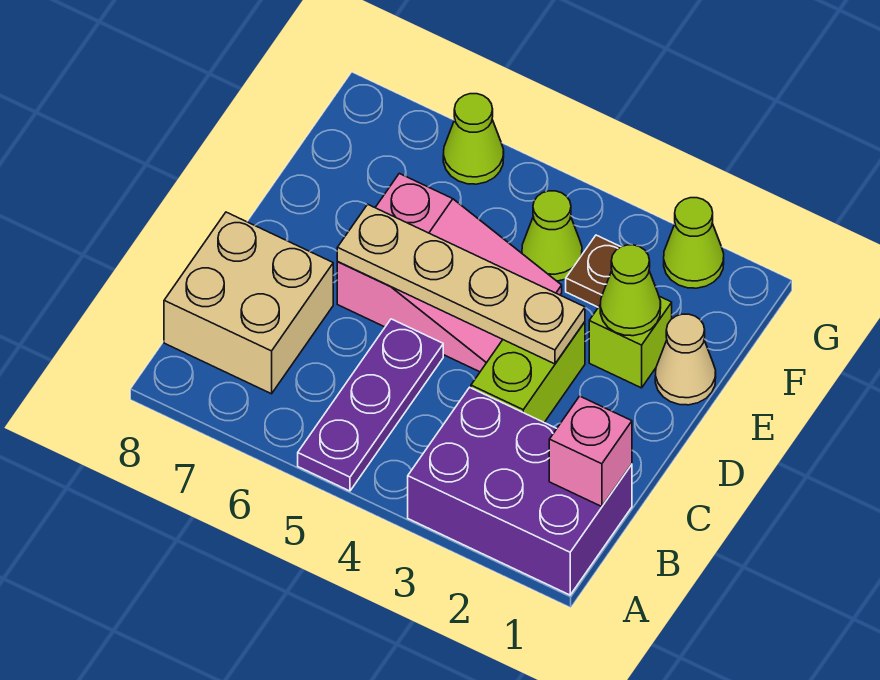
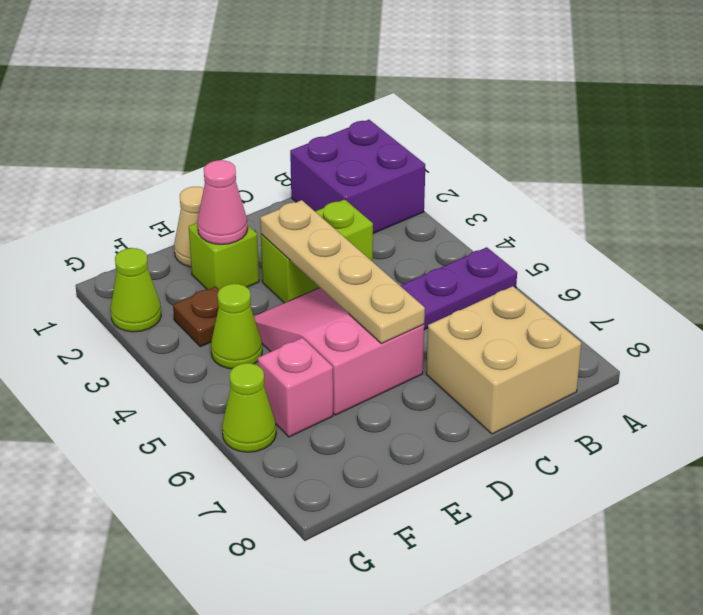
purple brick A1:B3 level 1 -> purple brick A1:B2 level 1
pink brick B1 level 2 -> pink brick F6 level 1
lime cone E2 level 2 -> pink cone E2 level 2

